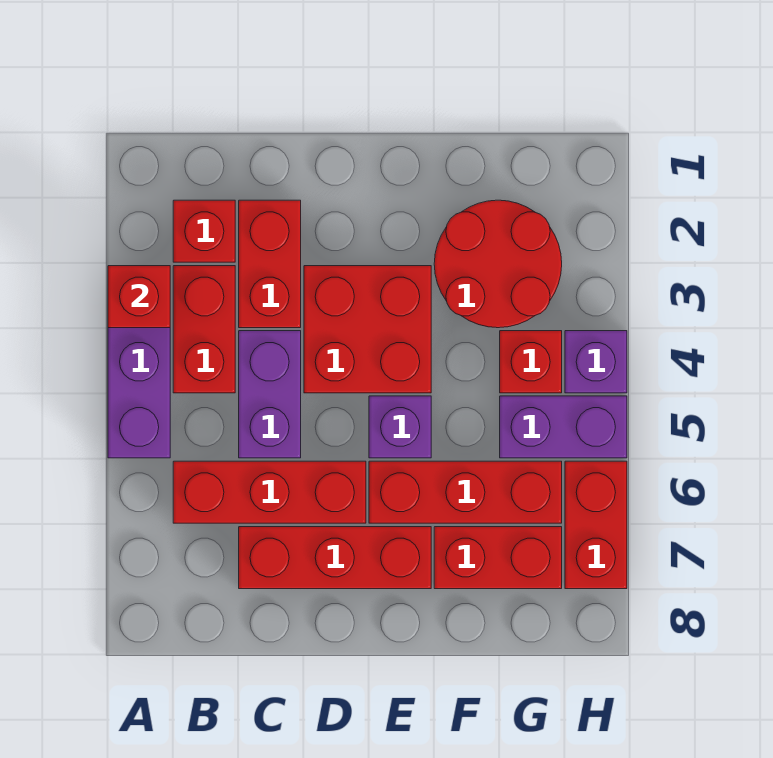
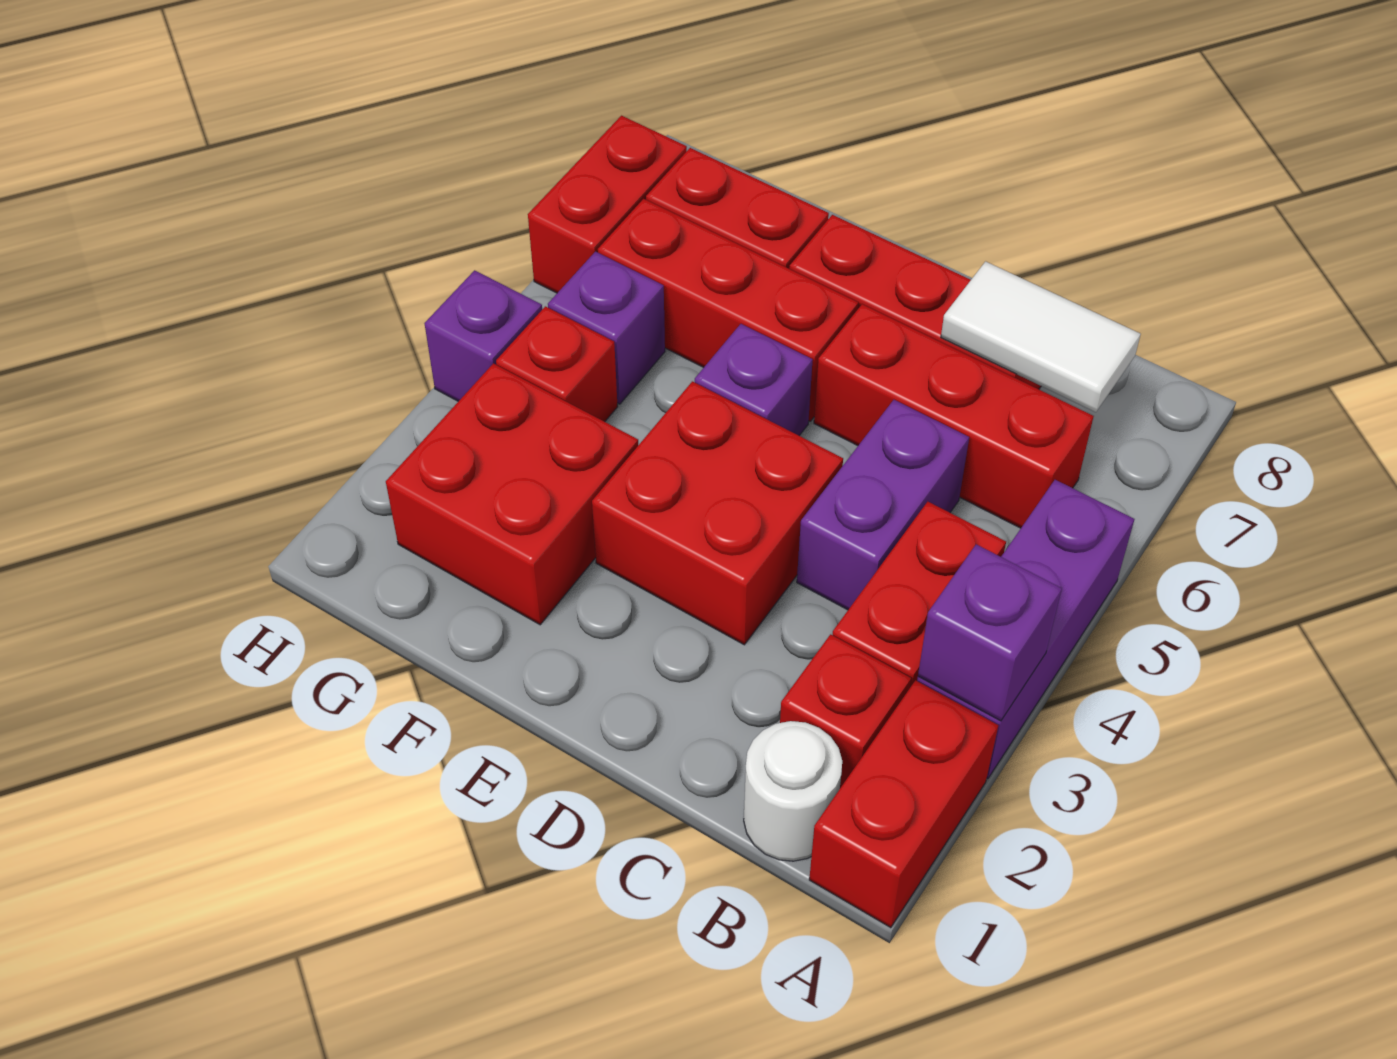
red brick A3 level 2 -> purple brick A3 level 2
none -> white round brick B1 level 1
none -> white tile B7:C7 level 2
red brick C2:C3 level 1 -> red brick A1:A2 level 1
red round brick F2:G3 level 1 -> red brick F2:G3 level 1
purple brick G5:H5 level 1 -> purple brick G5 level 1

